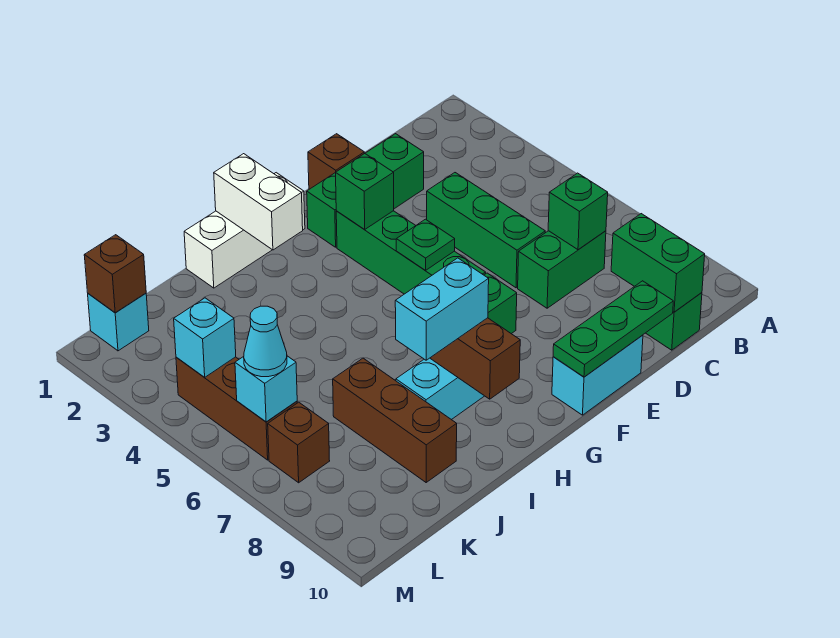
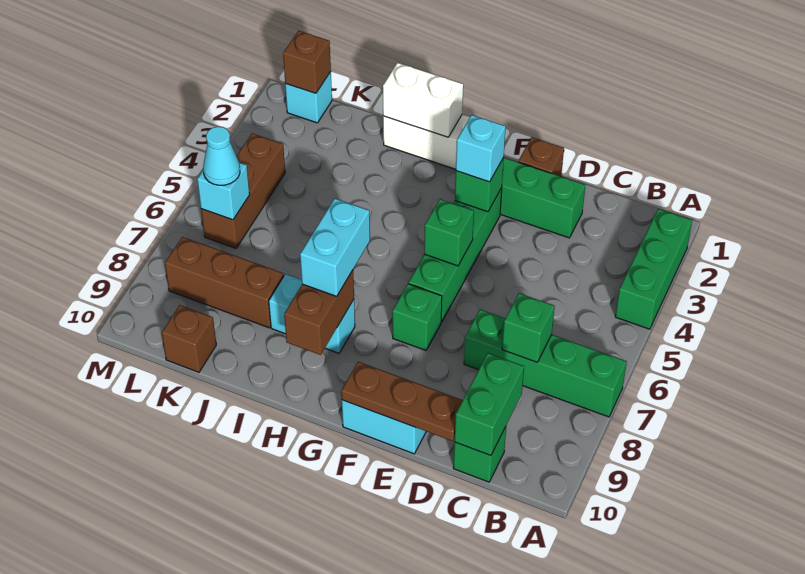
green brick C7:D7 level 1 -> green brick A7:D7 level 1
green brick D4:D6 level 1 -> green brick A2:A4 level 1
green plate D10:F10 level 2 -> brown plate D10:F10 level 2
green plate F5 level 2 -> green brick F5 level 2
white brick H1:H2 level 2 -> white brick H1:I1 level 2
cyan brick H8:I8 level 3 -> cyan brick H7:H8 level 3
brown brick J7:J9 level 1 -> brown brick J8:L8 level 1
cyan brick L4 level 2 -> cyan brick F3 level 3
brown brick L7 level 1 -> brown brick K10 level 1

